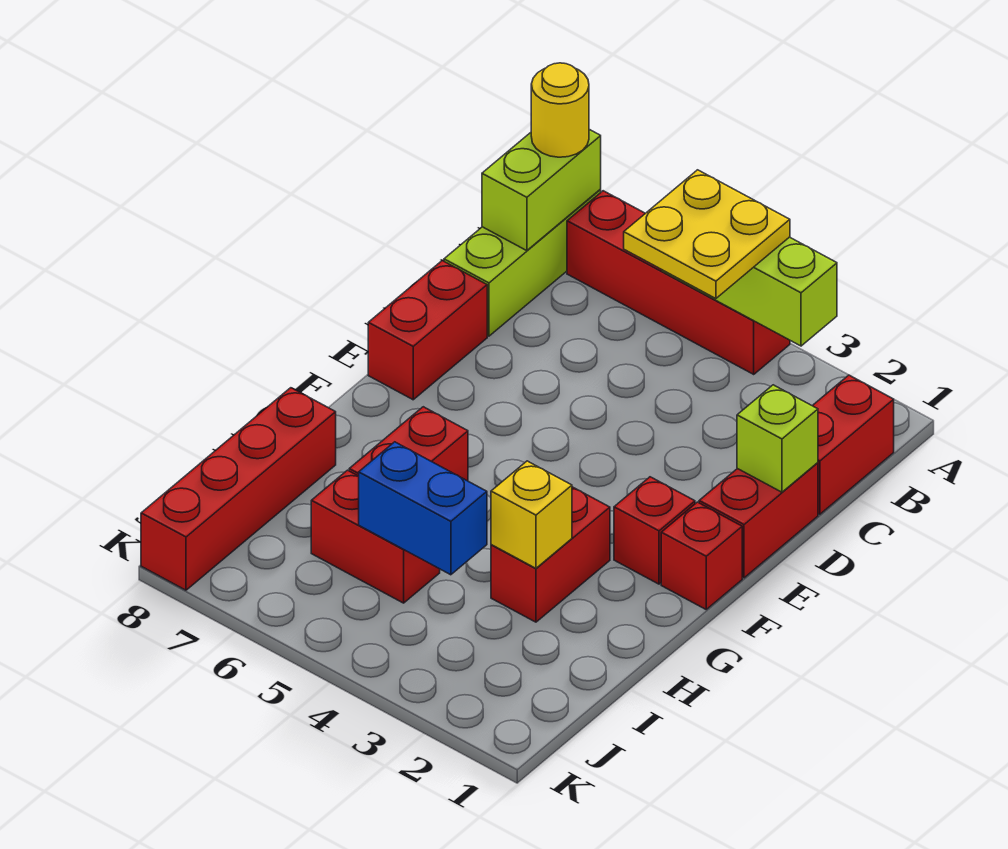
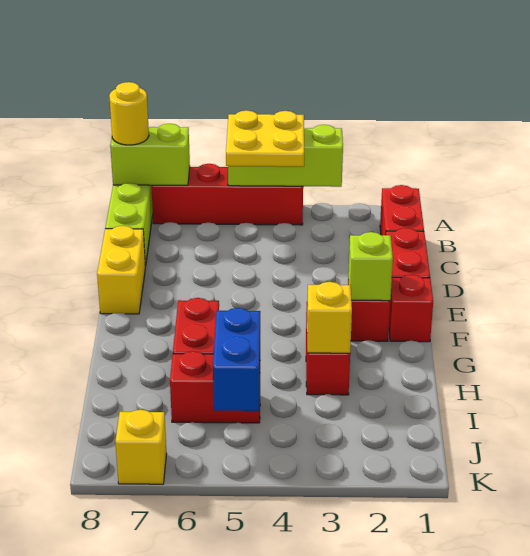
lime brick A8:B8 level 2 -> lime brick A7:A8 level 2
lime brick D1 level 2 -> lime brick F2 level 2
red brick D8:E8 level 1 -> yellow brick D8:E8 level 1
red brick H8:K8 level 1 -> none
blue brick I4:I5 level 2 -> blue brick I5:J5 level 2
none -> yellow brick K7 level 1

